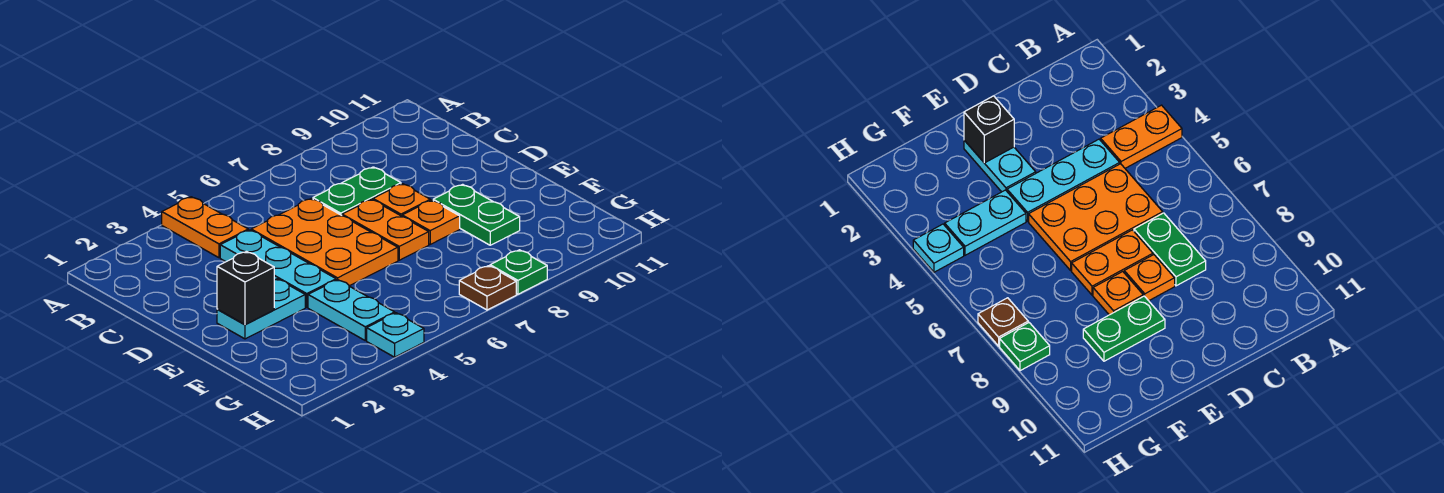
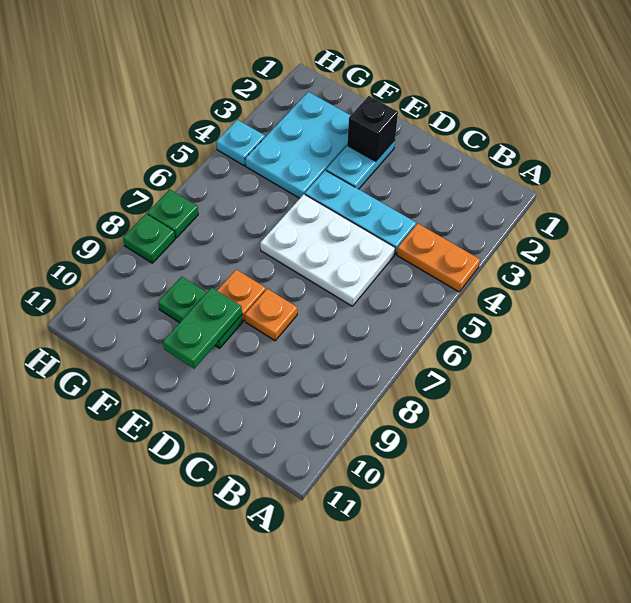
orange plate C5:E6 level 1 -> white plate C5:E6 level 1
green plate C7:C8 level 1 -> green plate E9:E10 level 2
orange plate D7:E7 level 1 -> none
cyan plate F4:G4 level 1 -> cyan plate F2:G4 level 1
brown plate H7 level 1 -> green plate H7 level 1

